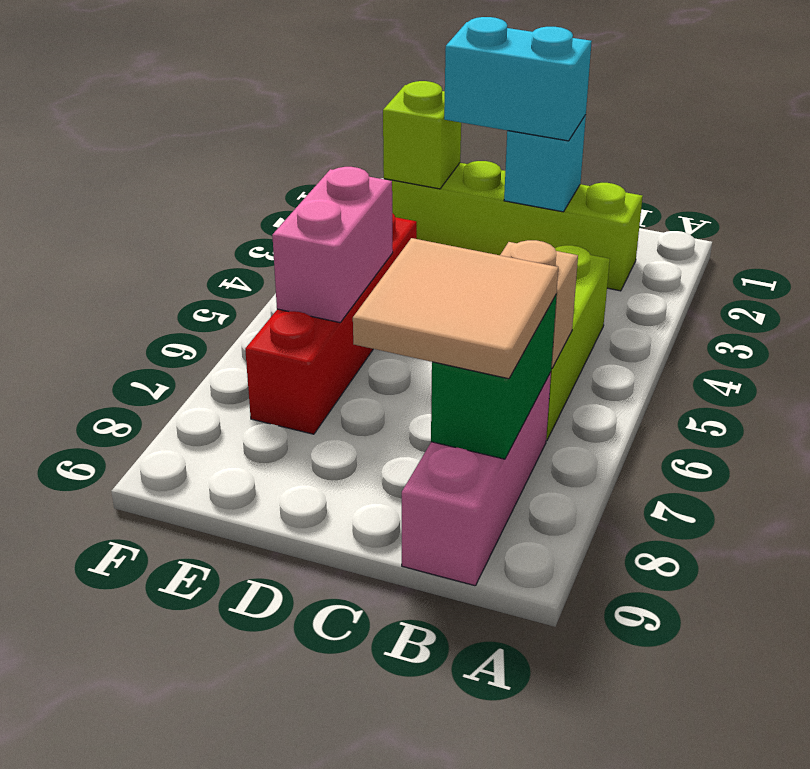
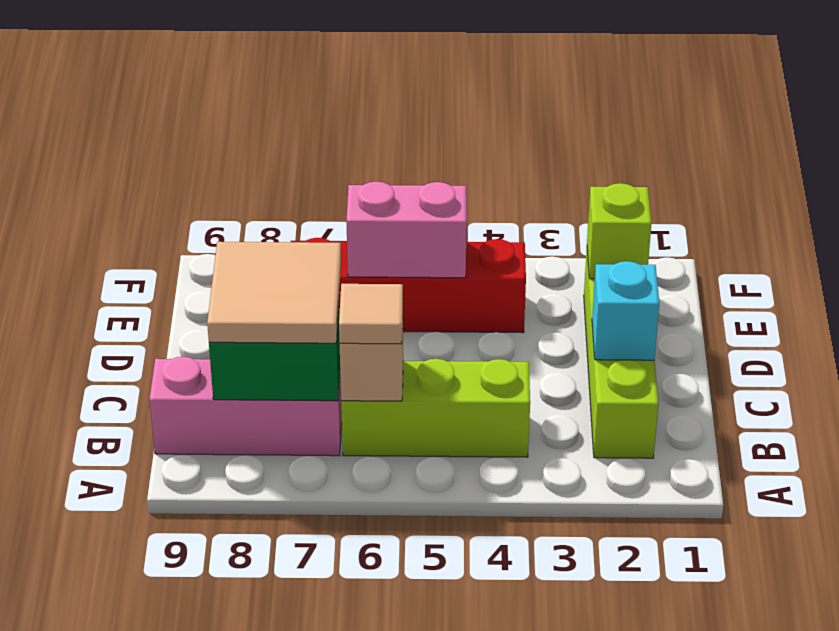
none -> tan tile B6 level 3
cyan brick C2:D2 level 3 -> none

